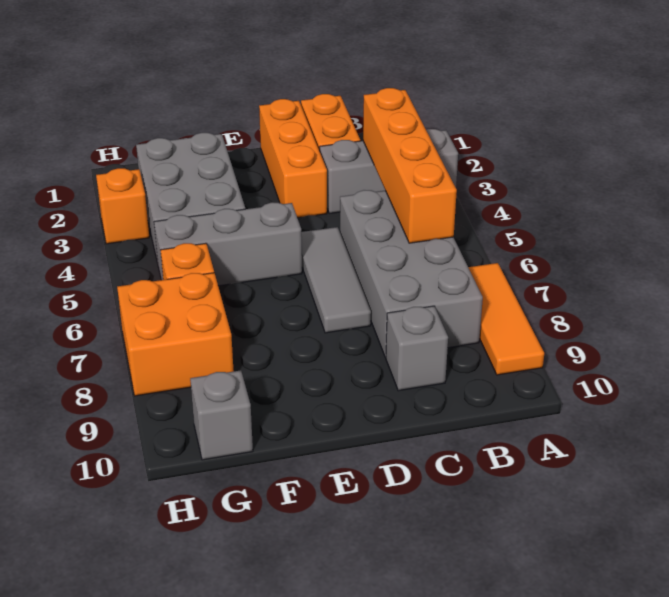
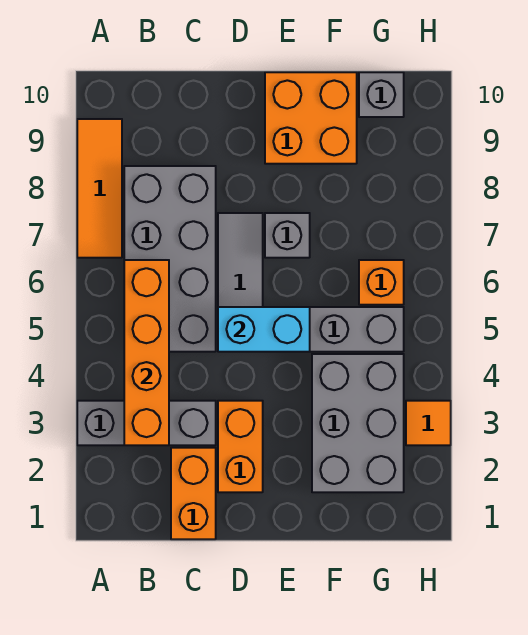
grey brick C9 level 1 -> grey brick E7 level 1
orange brick D1:D3 level 1 -> orange brick D2:D3 level 1
none -> cyan brick D5:E5 level 2
orange brick G7:H8 level 1 -> orange brick E9:F10 level 1
orange brick H3 level 1 -> orange tile H3 level 1

